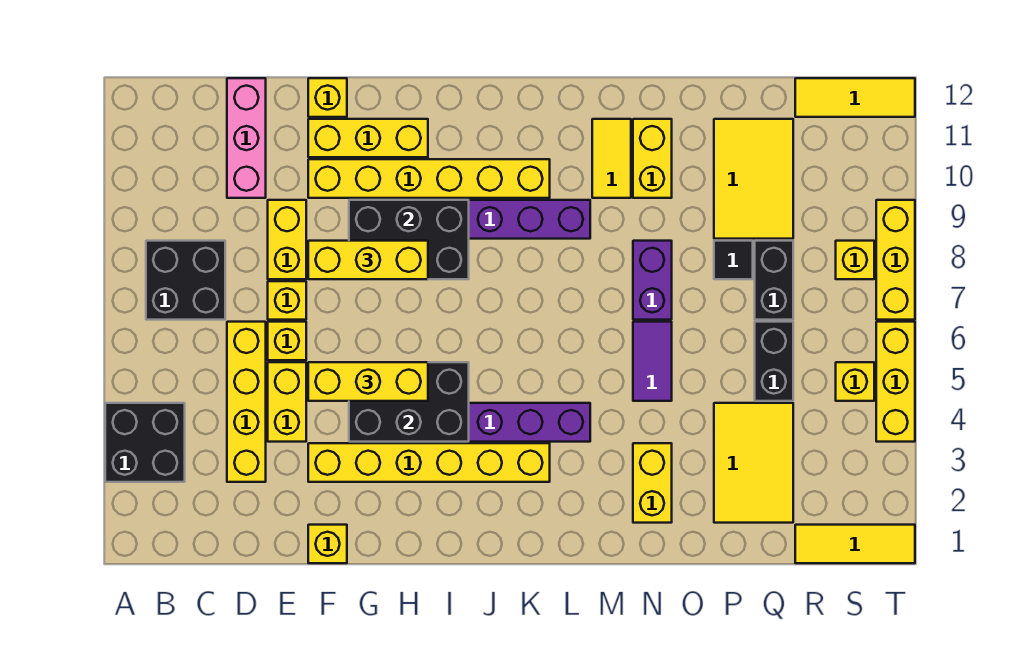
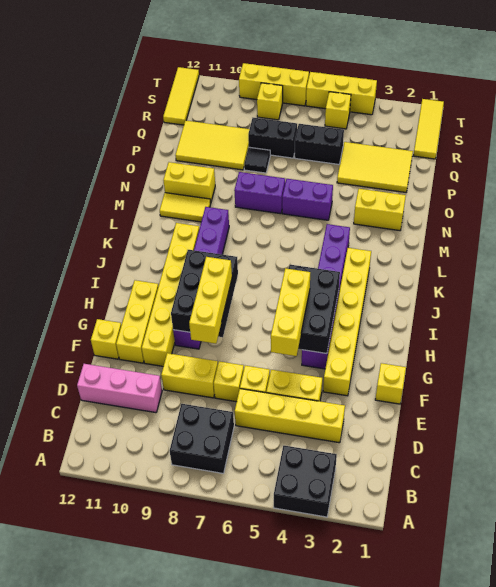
purple tile N5:N6 level 1 -> purple brick N5:N6 level 1

